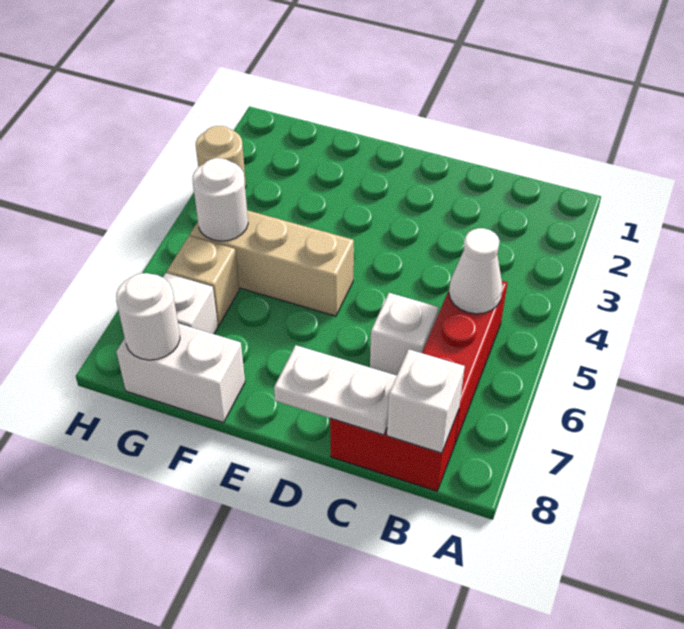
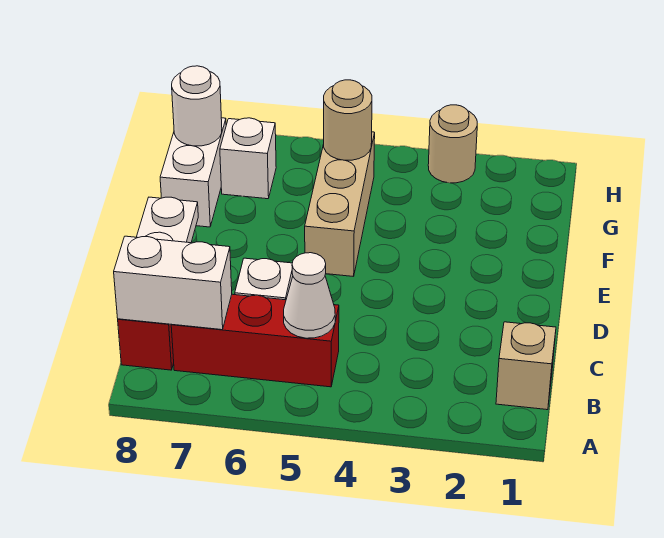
white brick B8 level 2 -> white brick B7:B8 level 2
white round brick G5 level 2 -> tan round brick G5 level 2
tan brick G6 level 1 -> tan brick B1 level 1

